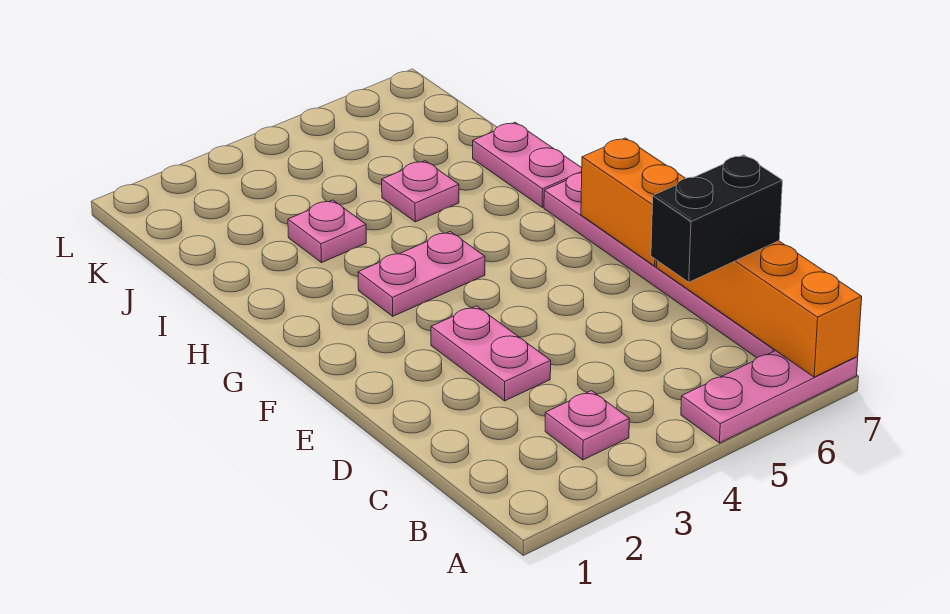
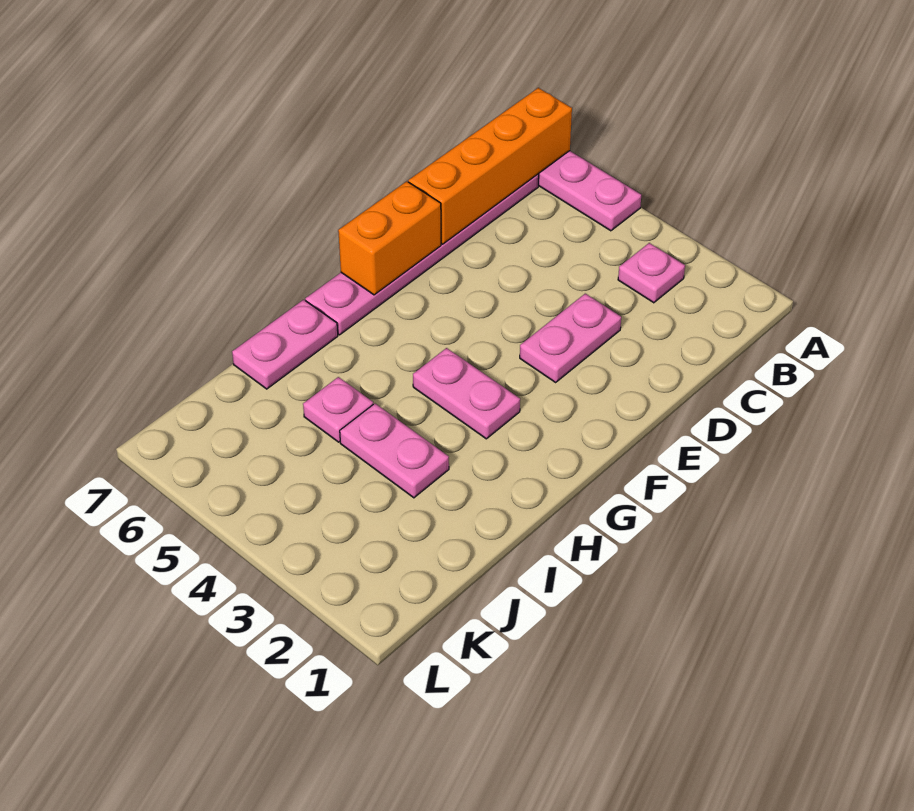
black brick C6:C7 level 3 -> none
pink plate I3 level 1 -> pink plate I3:I4 level 1

